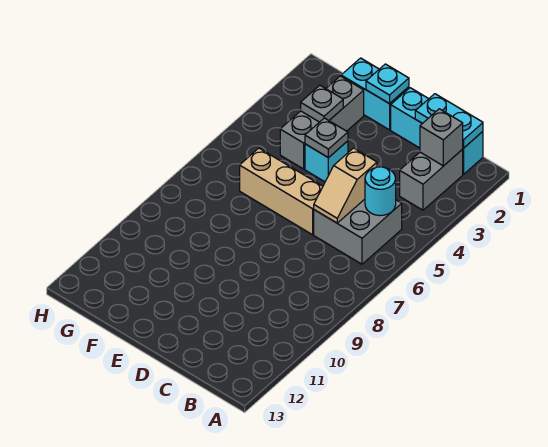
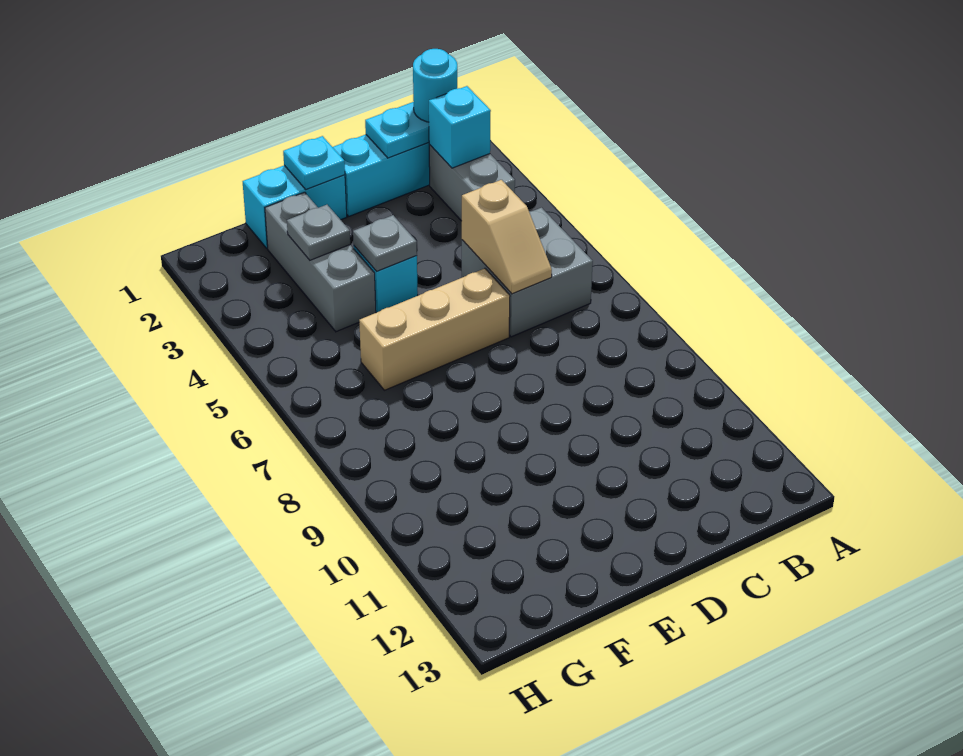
grey brick B2 level 2 -> cyan brick B2 level 2
cyan round brick B5 level 2 -> cyan round brick B1 level 3

